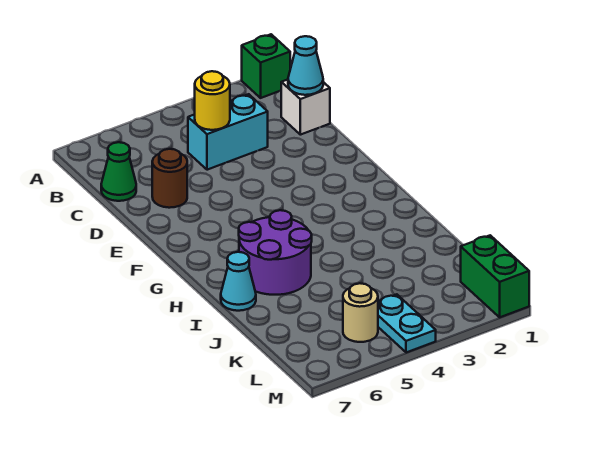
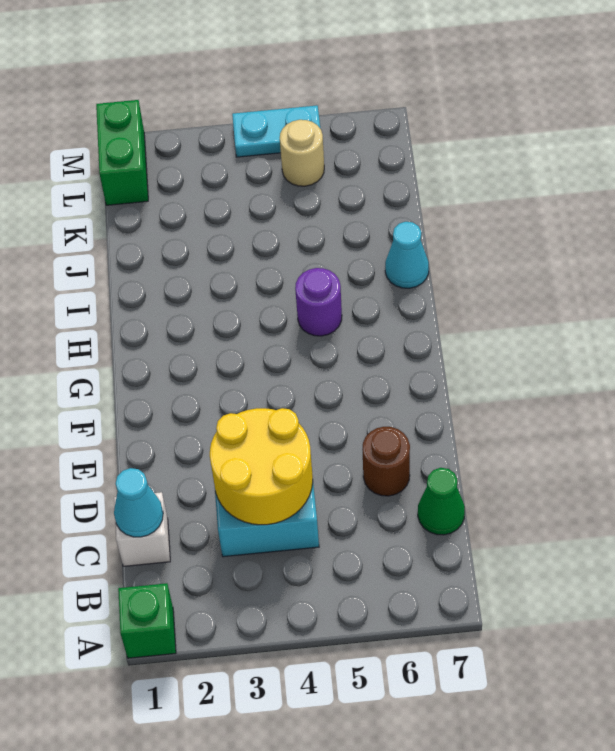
yellow round brick C4 level 2 -> yellow round brick C3:D4 level 2
purple round brick H5:I6 level 1 -> purple round brick H5 level 1
cyan plate L4:M4 level 1 -> cyan plate M4:M5 level 1

